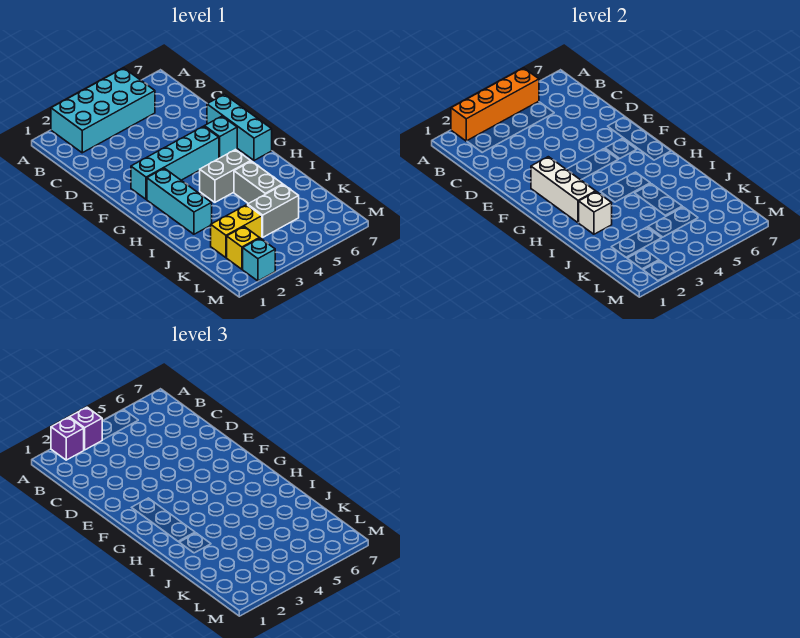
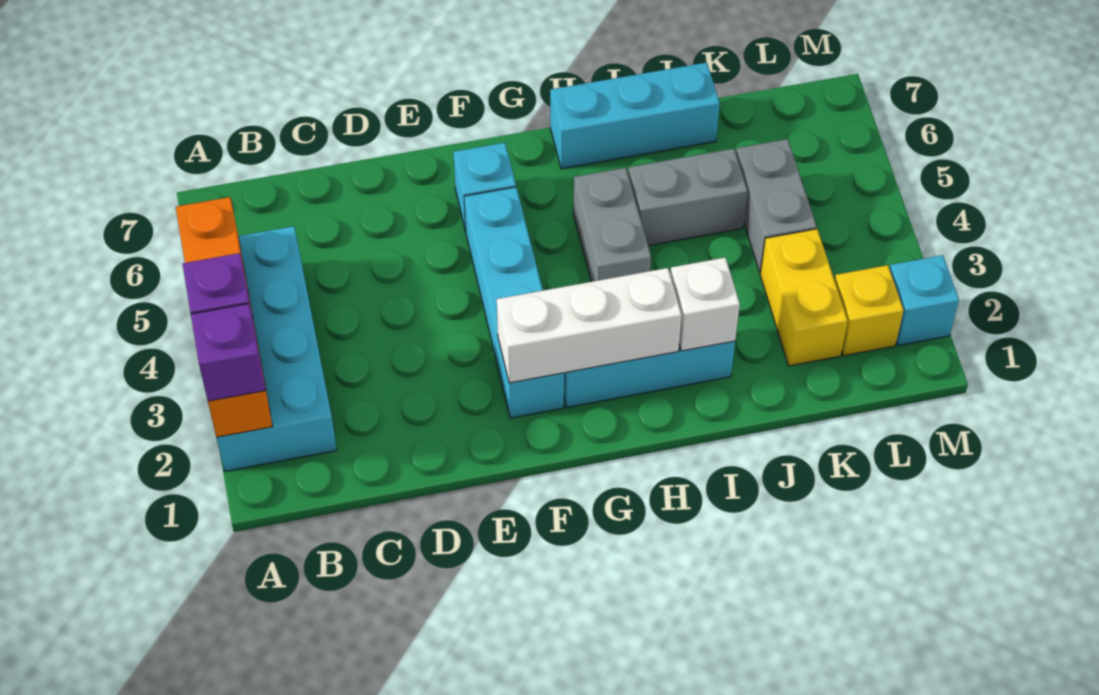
cyan brick E7:G7 level 1 -> cyan brick H7:J7 level 1

